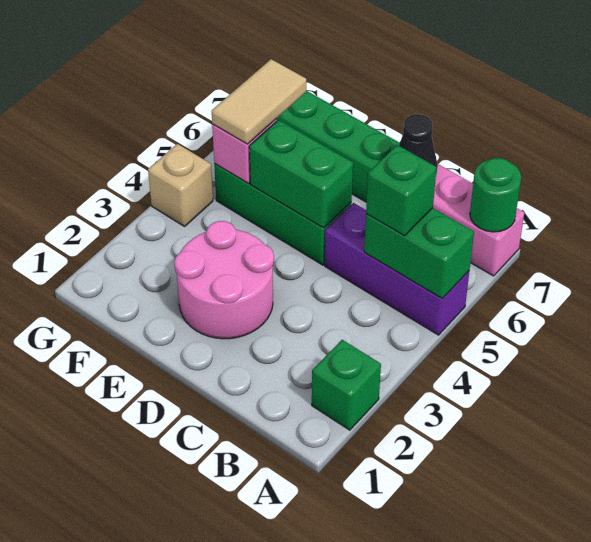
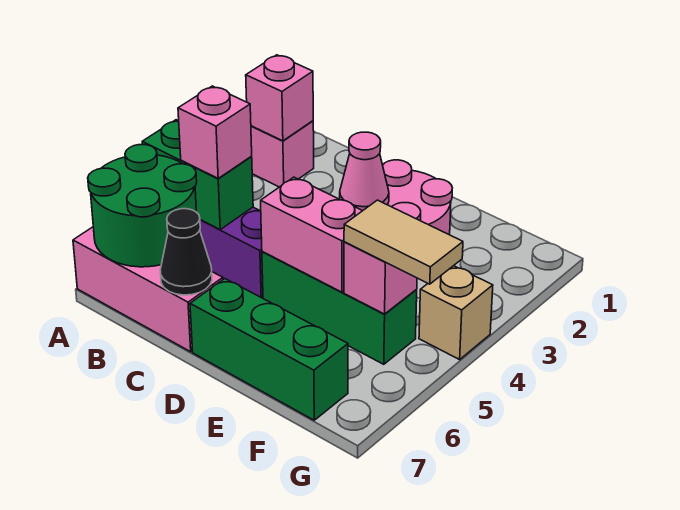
green brick A2 level 1 -> pink brick A2 level 1
none -> pink brick A2 level 2
green round brick A7 level 2 -> green round brick A6:B7 level 2
green brick B5 level 3 -> pink brick B5 level 3
none -> pink cone D3 level 2
green brick D5:E5 level 2 -> pink brick D5:E5 level 2
tan tile F5:F6 level 3 -> tan tile F5:G5 level 3

